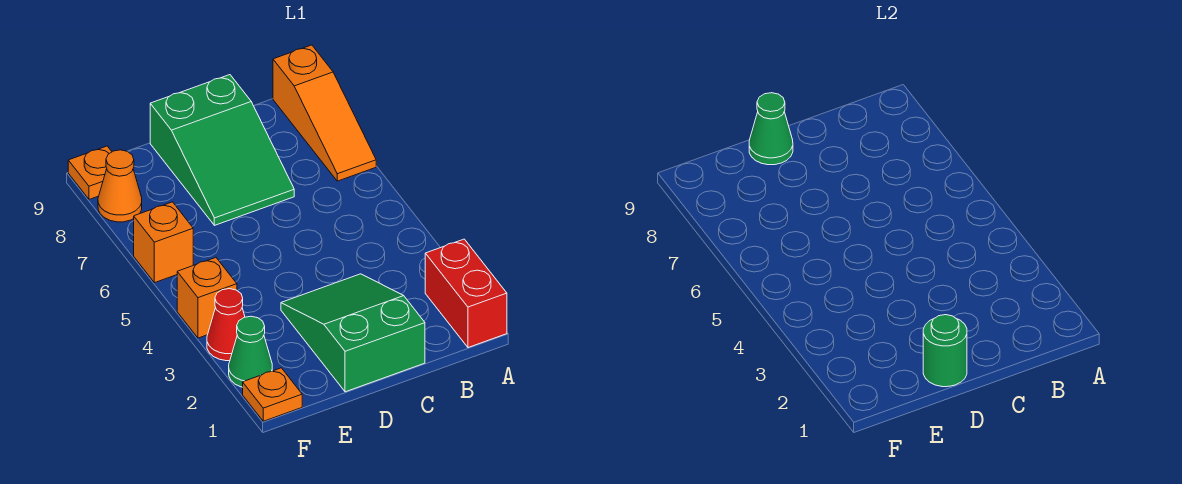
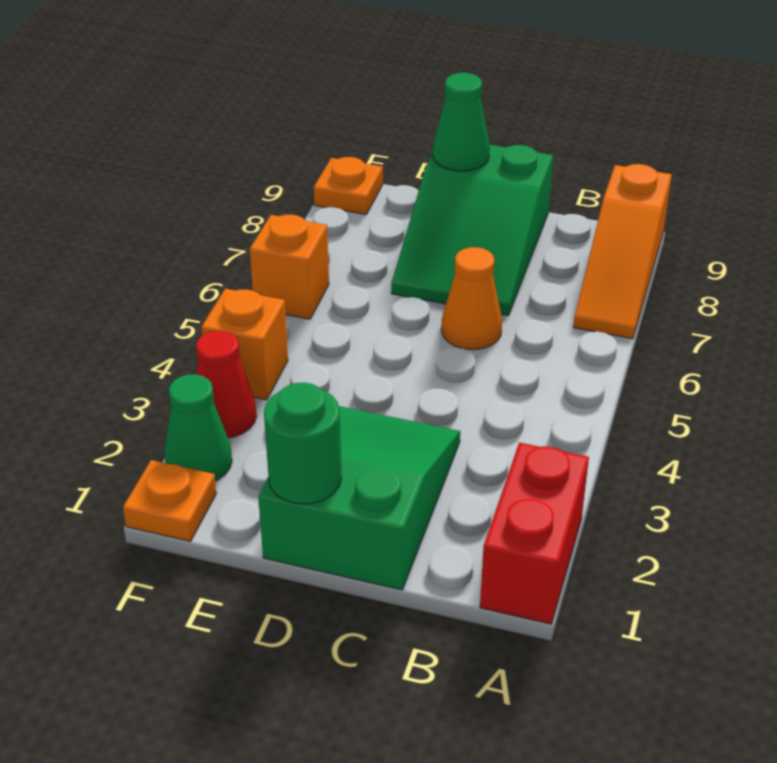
orange cone F8 level 1 -> orange cone C6 level 1

